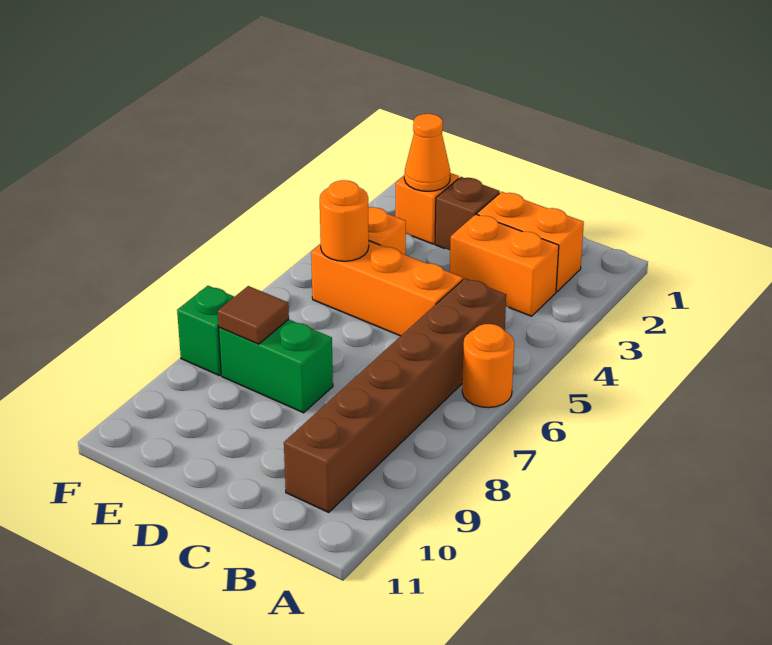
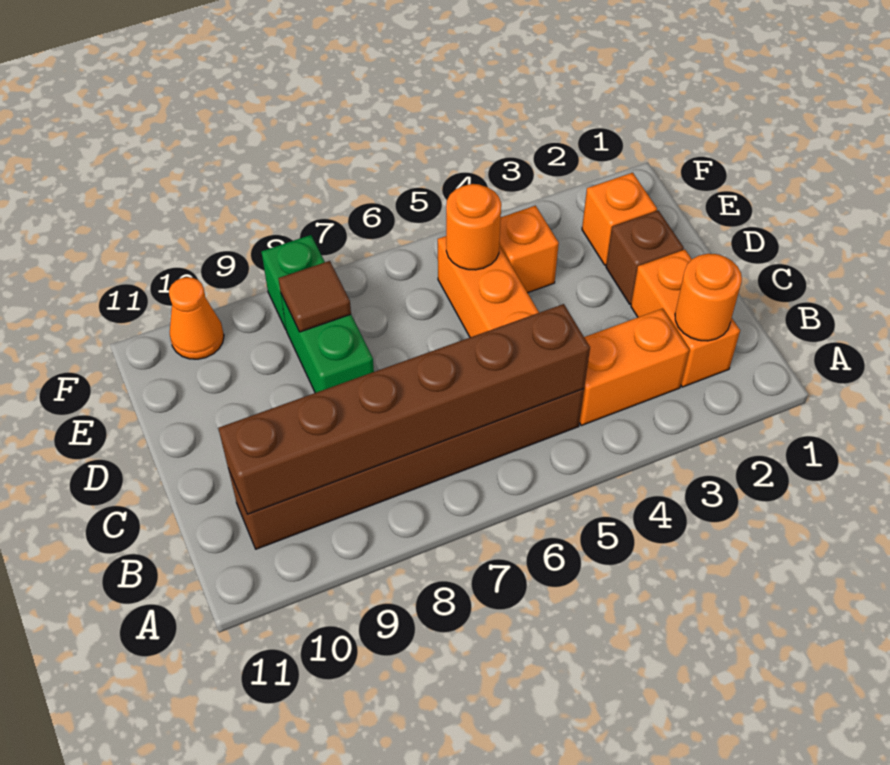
orange round brick A6 level 1 -> orange round brick B2 level 2
orange brick B3:C3 level 1 -> orange brick B3:B4 level 1
none -> brown brick B5:B10 level 2
orange cone E2 level 2 -> orange cone F10 level 1

